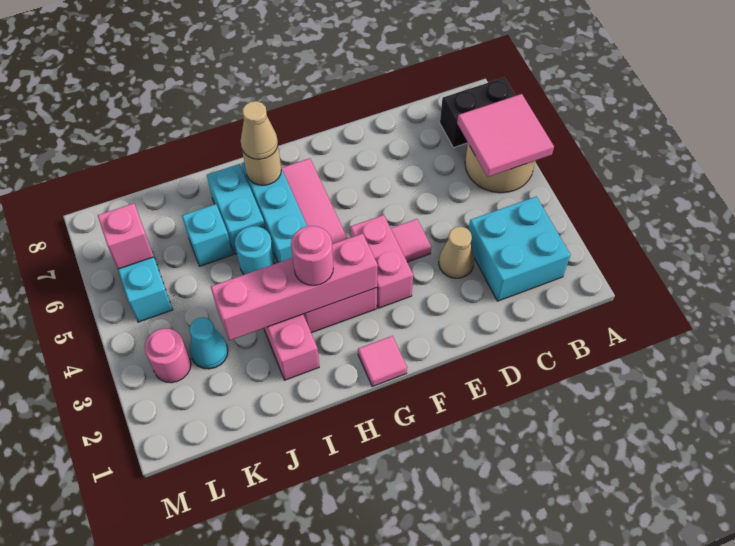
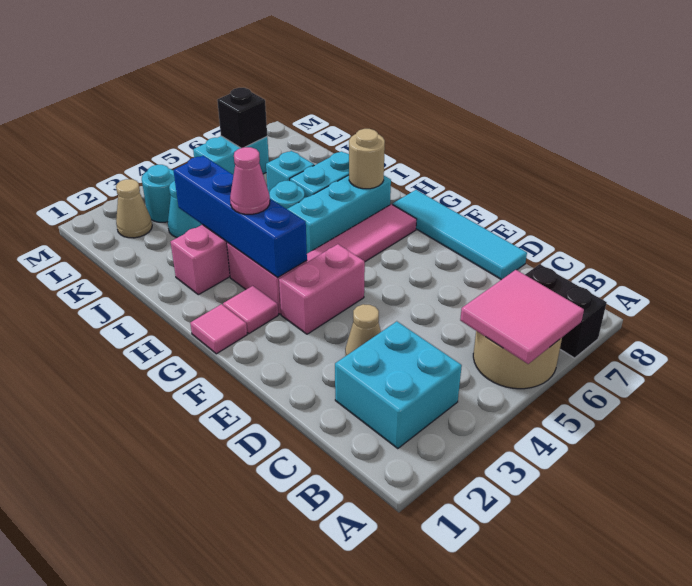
none -> cyan tile D8:G8 level 1
pink tile E4 level 1 -> pink tile G2 level 1
pink brick G3:J3 level 2 -> blue brick G3:J3 level 2
pink round brick H3 level 3 -> pink cone H3 level 3
tan cone H7 level 3 -> tan cone L2 level 1
pink round brick L3 level 1 -> cyan round brick L3 level 1
pink brick L6 level 2 -> black brick L6 level 2

